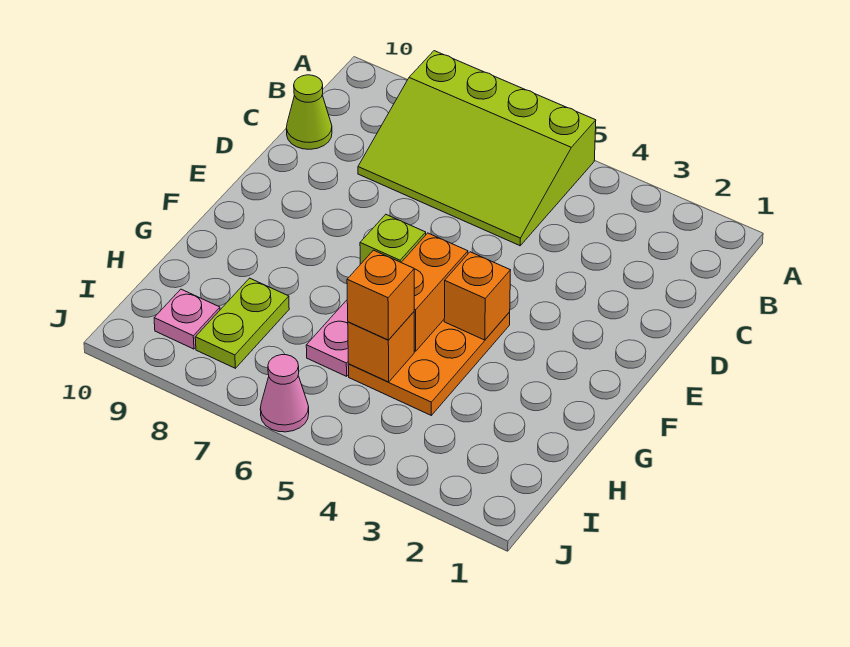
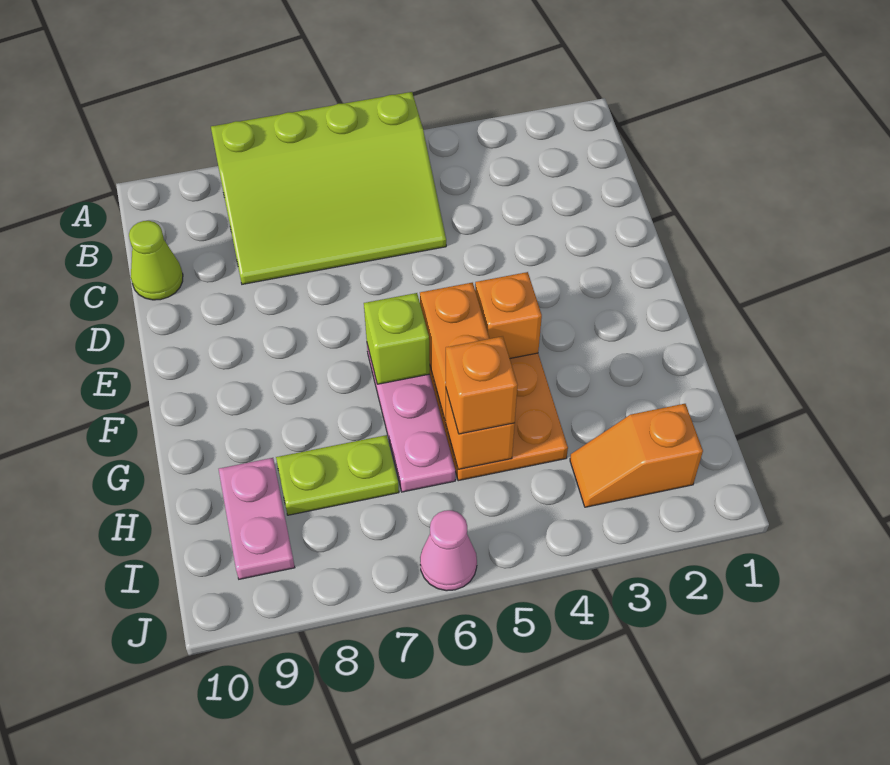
lime plate H8:I8 level 1 -> lime plate H7:H8 level 1
none -> orange slope I2:I3 level 1 top 2
pink plate I9 level 1 -> pink plate H9:I9 level 1

